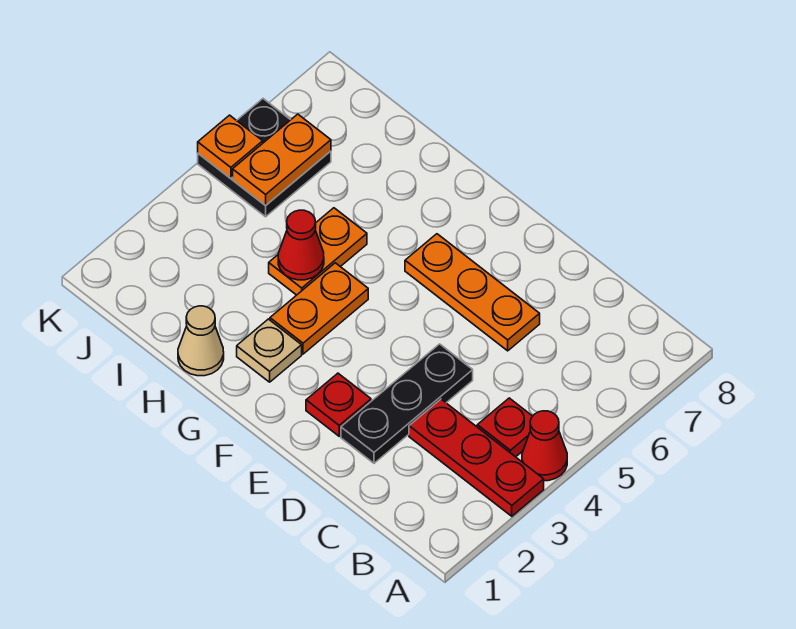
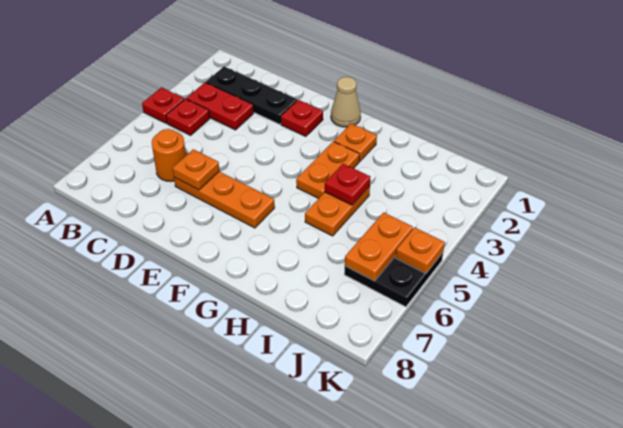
red plate A3:C3 level 1 -> red plate B3:C3 level 1
red cone A4 level 1 -> red plate A4 level 1
none -> orange round brick C6 level 1
black plate D2:D4 level 1 -> black plate B2:D2 level 1
none -> orange plate D6 level 2
tan plate G2 level 1 -> orange plate G2 level 1
tan cone H1 level 1 -> tan cone F1 level 1
red cone H4 level 2 -> red plate H4 level 2

